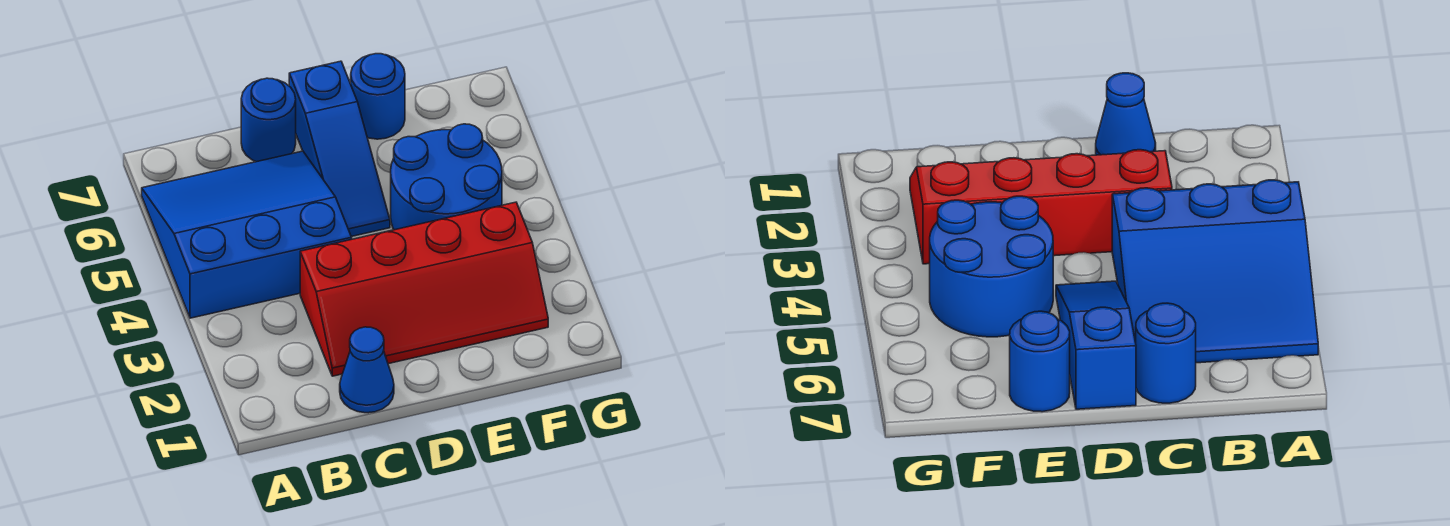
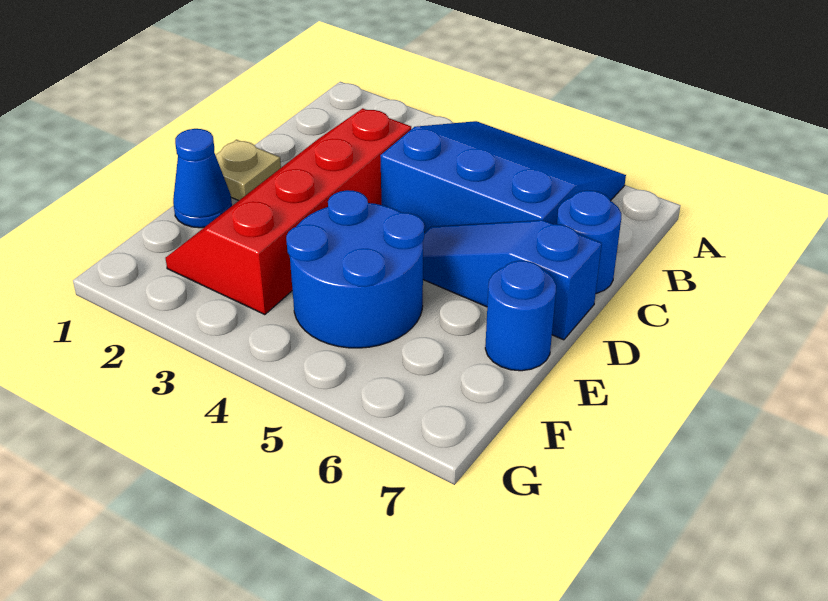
blue slope A4:C6 level 1 top 4 -> blue slope A4:C6 level 1 top C
blue cone C1 level 1 -> blue cone E1 level 1
none -> tan plate D1 level 1

